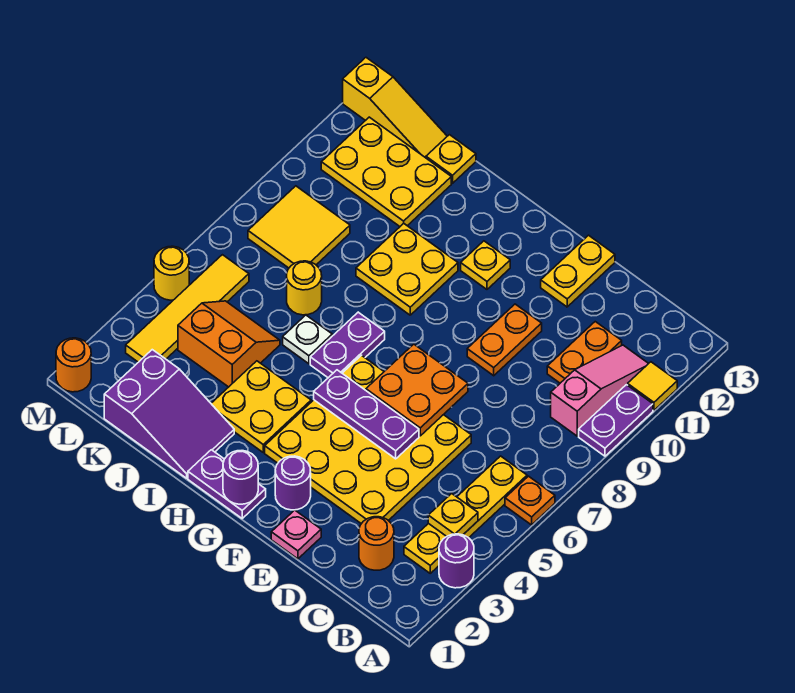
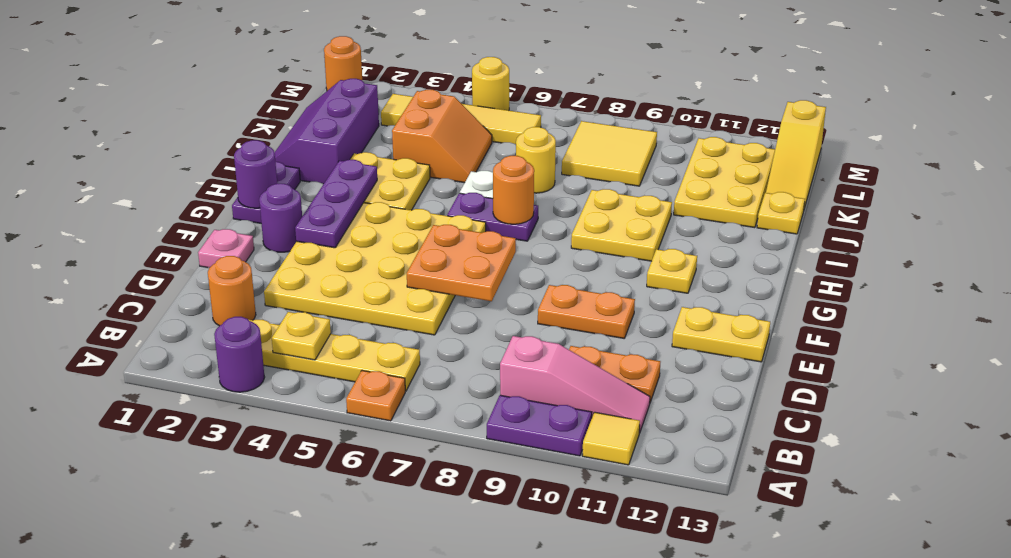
purple plate E5:G5 level 2 -> purple plate F3:H3 level 2
none -> orange round brick H7 level 2
purple slope I1:K2 level 1 top K -> purple slope I1:K2 level 1 top 2

